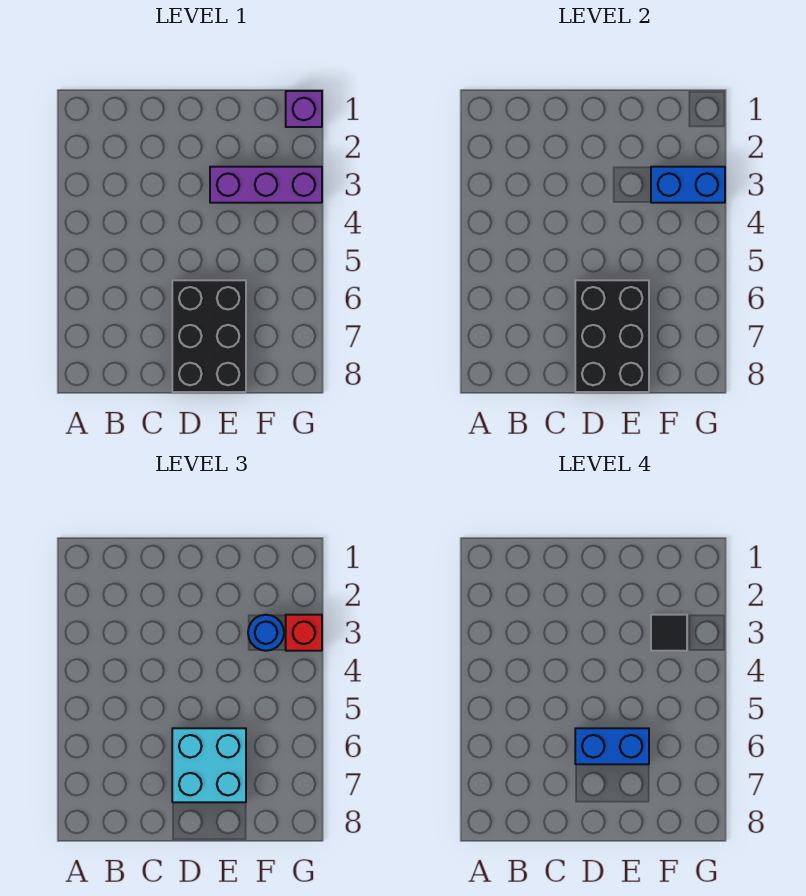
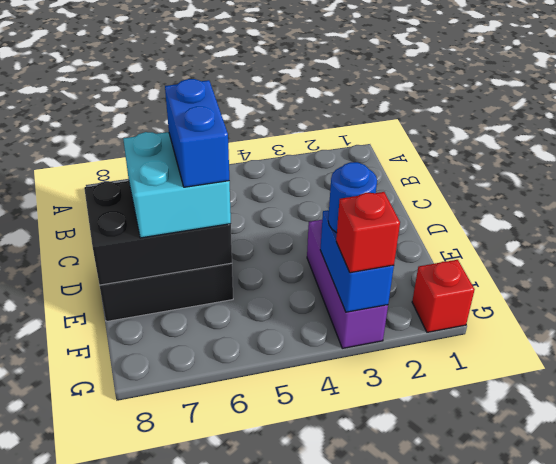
black tile F3 level 4 -> none
purple brick G1 level 1 -> red brick G1 level 1

